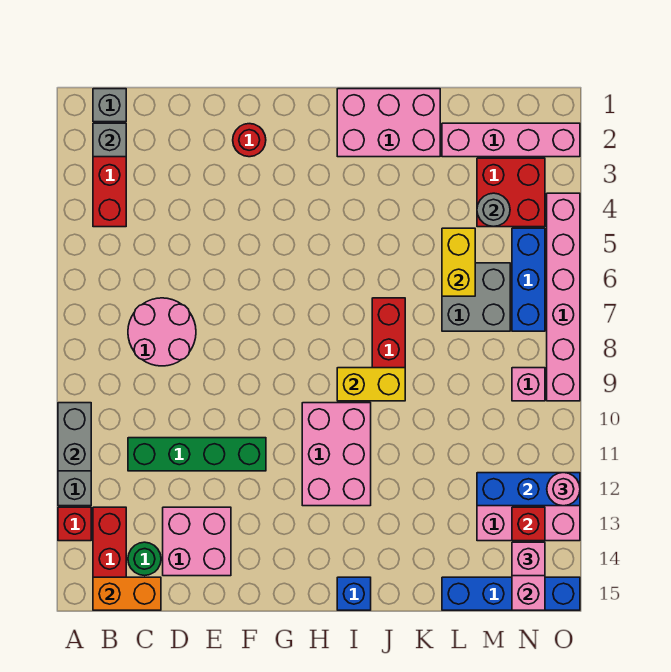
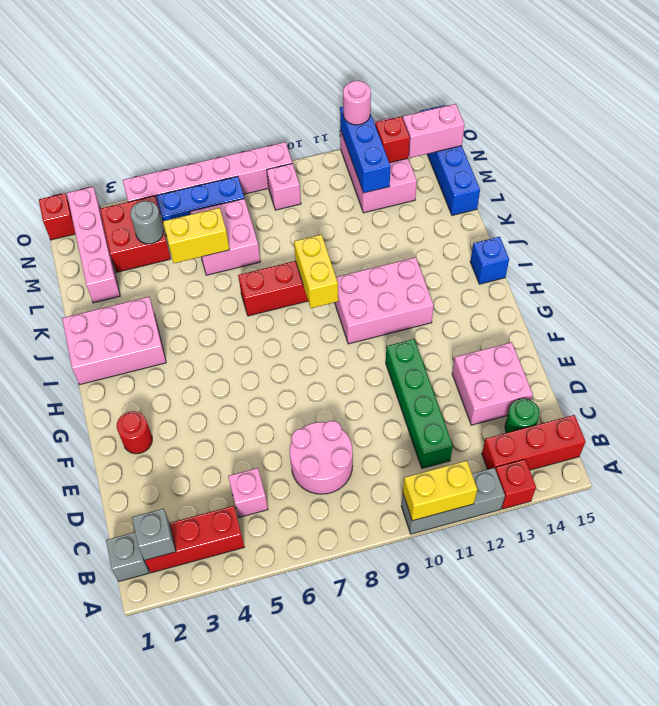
grey brick A10:A11 level 2 -> yellow brick A10:A11 level 2
orange brick B15:C15 level 2 -> none
pink brick I1:K2 level 1 -> pink brick I1:J3 level 1
grey brick L6:M7 level 1 -> pink brick L6:M7 level 1
pink brick N14 level 3 -> pink brick C5 level 1
none -> red brick O1 level 1

